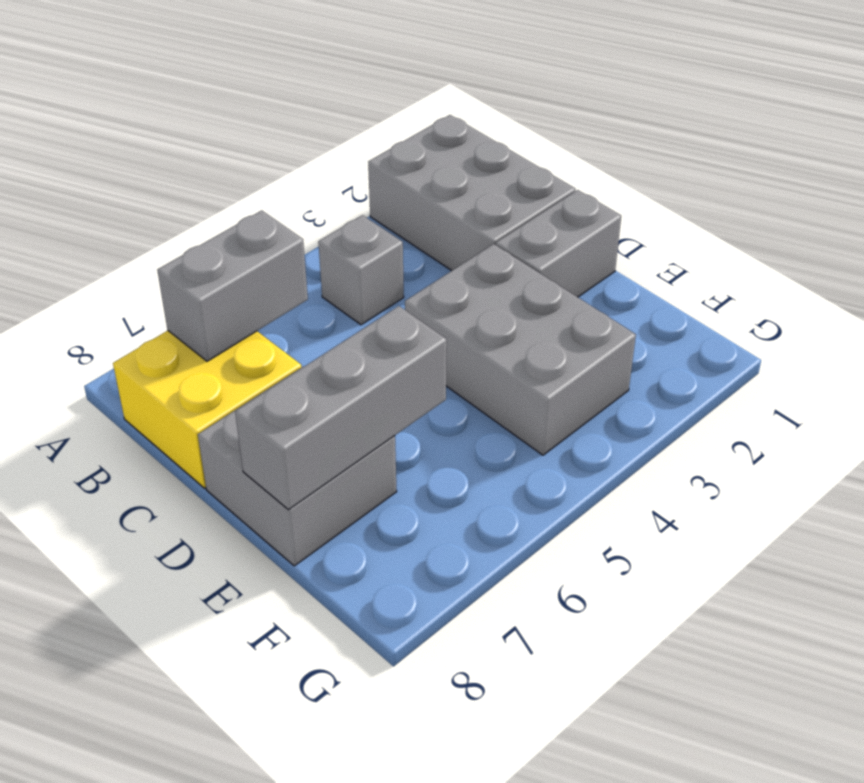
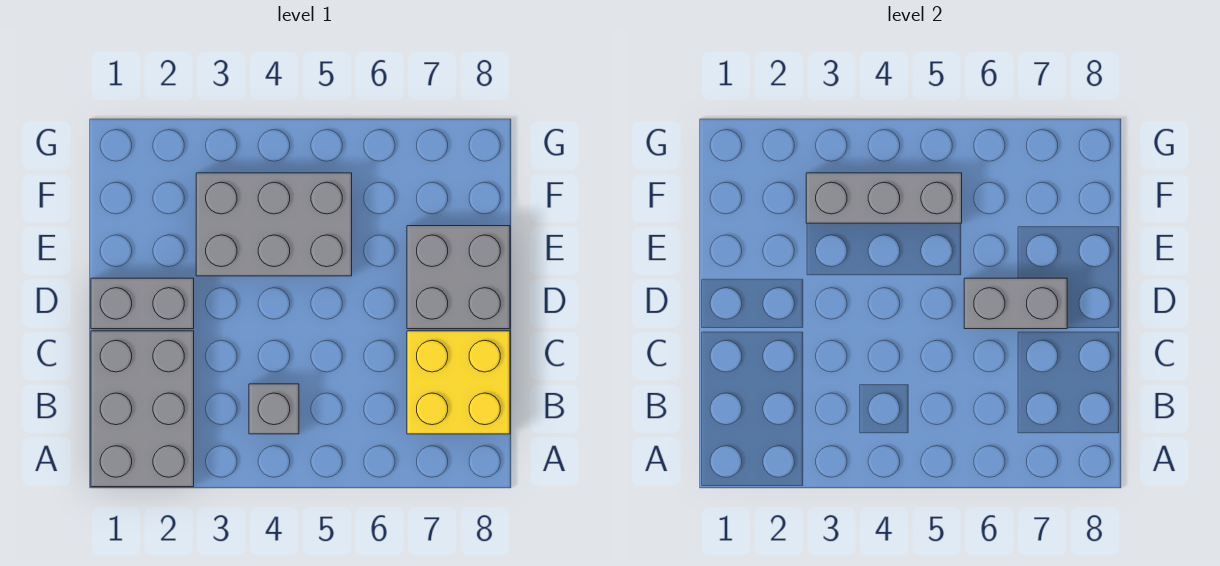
grey brick B6:B7 level 2 -> grey brick D6:D7 level 2
grey brick D3:F4 level 1 -> grey brick E3:F5 level 1
grey brick E6:E8 level 2 -> grey brick F3:F5 level 2

